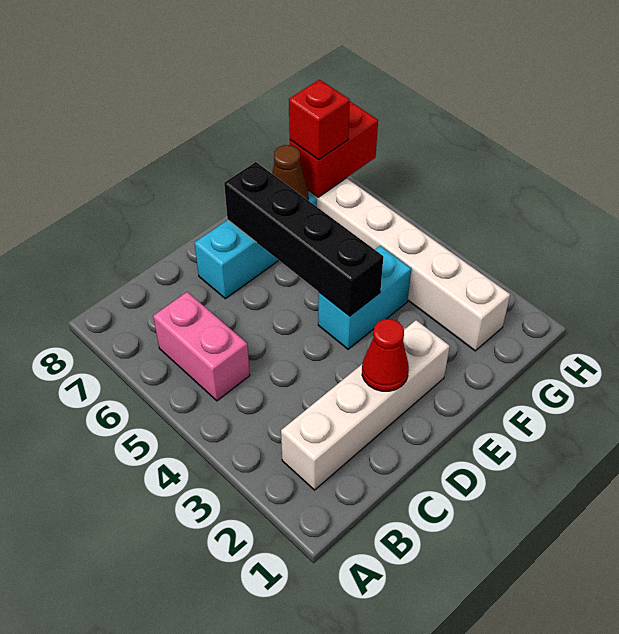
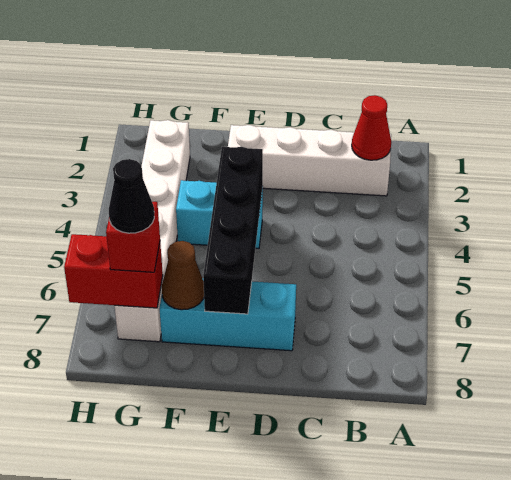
pink brick B5:B6 level 1 -> none
red cone D2 level 2 -> red cone B2 level 2
none -> black cone G7 level 4

